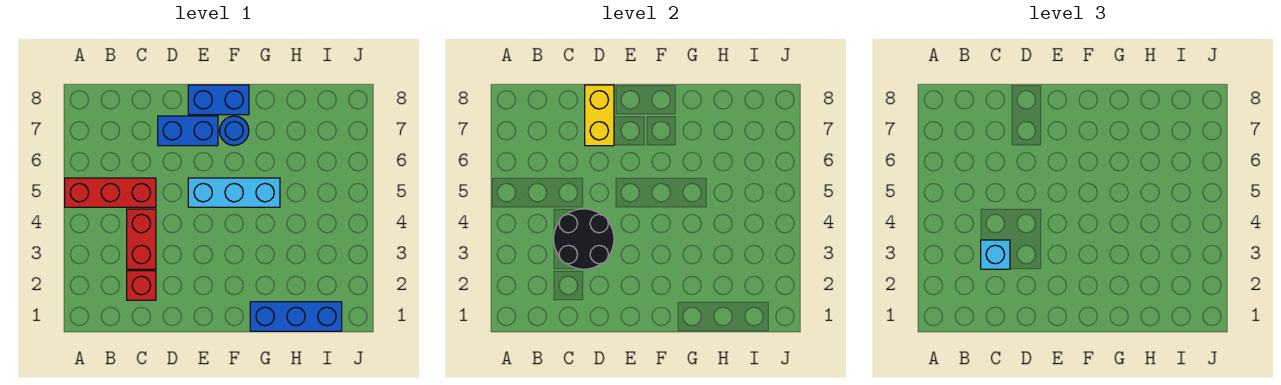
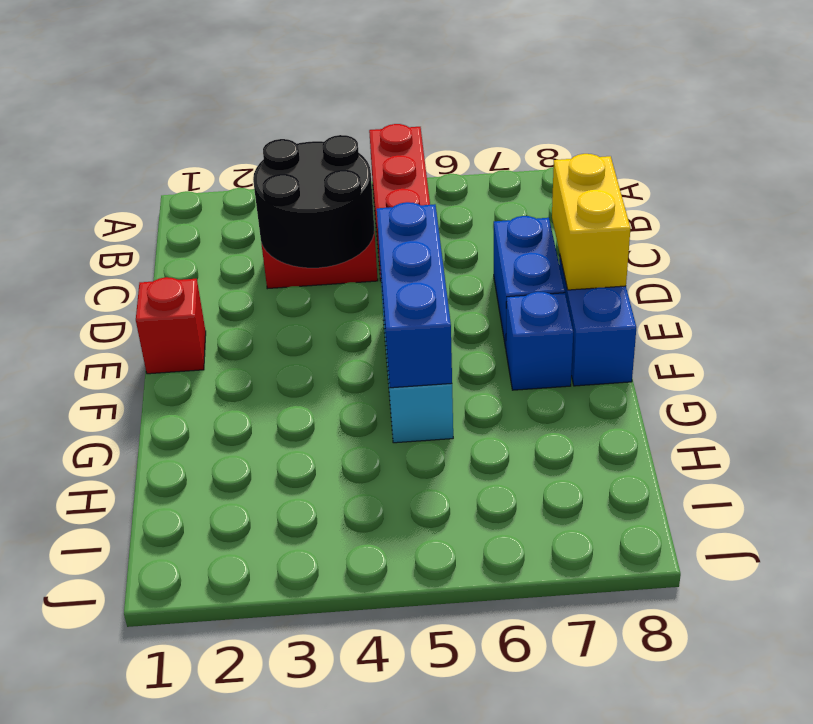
red brick C2 level 1 -> red brick E1 level 1
cyan brick C3 level 3 -> none
yellow brick D7:D8 level 2 -> yellow brick D8:E8 level 2
blue round brick F7 level 1 -> blue brick F7 level 1
blue brick G1:I1 level 1 -> blue brick E5:G5 level 2

